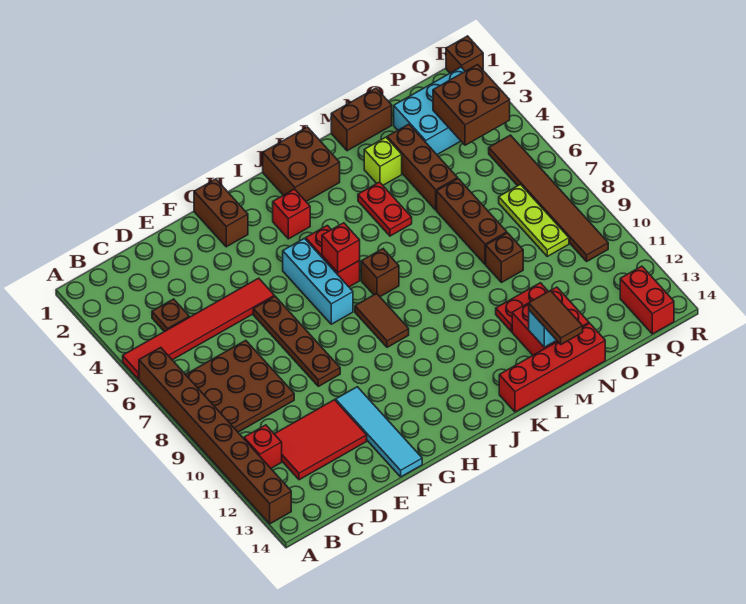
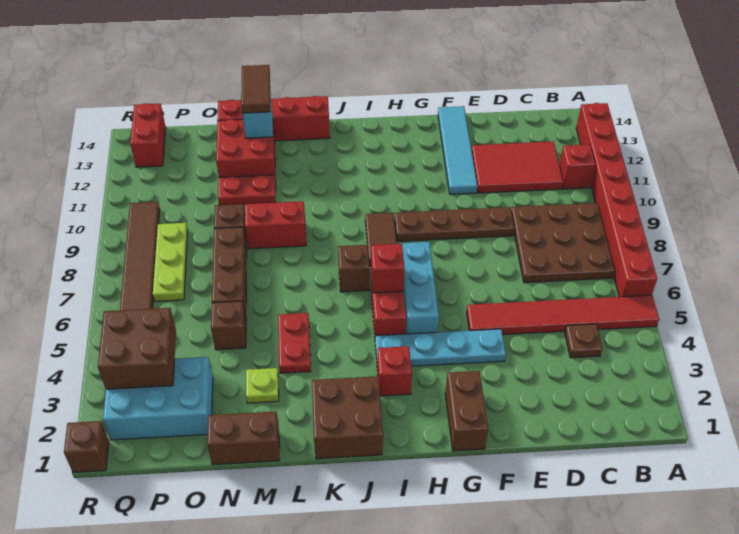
brown brick A6:A13 level 1 -> red brick A6:A13 level 1
none -> cyan plate F4:I4 level 1
brown plate F6:F9 level 1 -> brown plate E9:H9 level 1
none -> red brick L9:M9 level 1
lime brick M3 level 1 -> lime plate M3 level 1
brown brick N3:N5 level 1 -> brown brick N5 level 1

